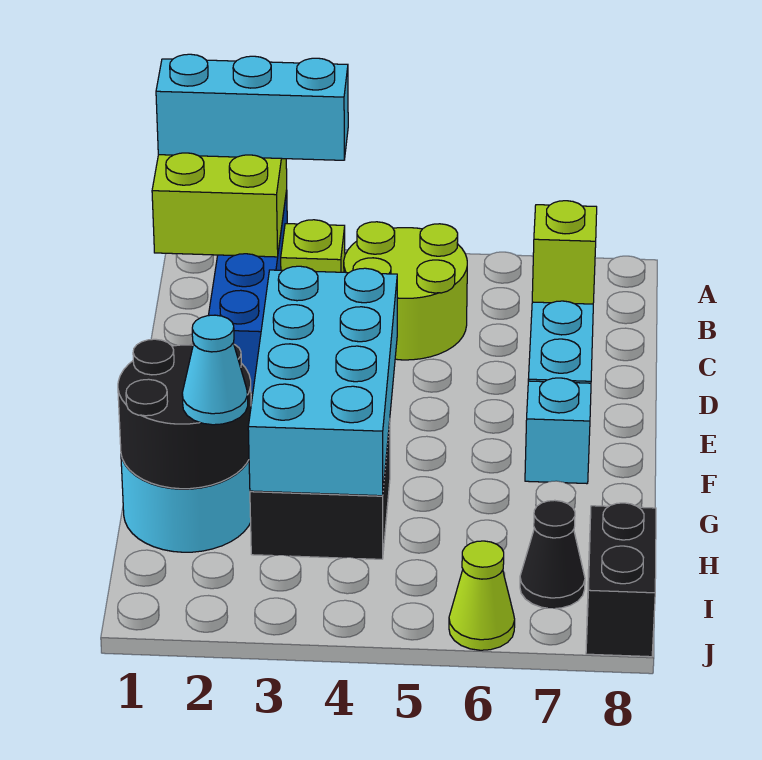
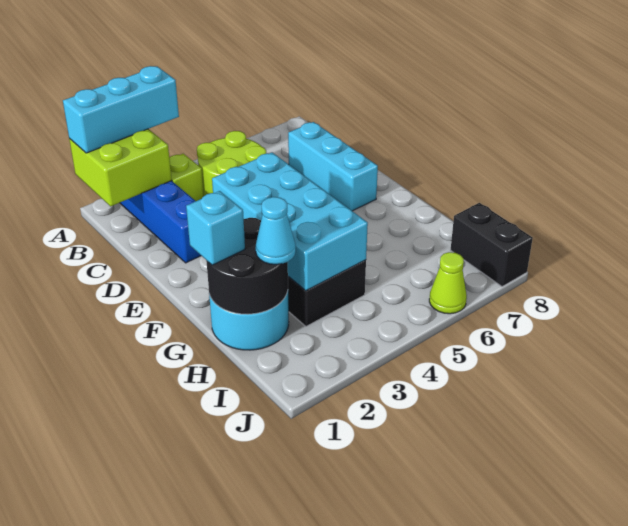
lime brick C7 level 2 -> none
cyan brick F7 level 1 -> cyan brick G1 level 3
black cone I7 level 1 -> none

